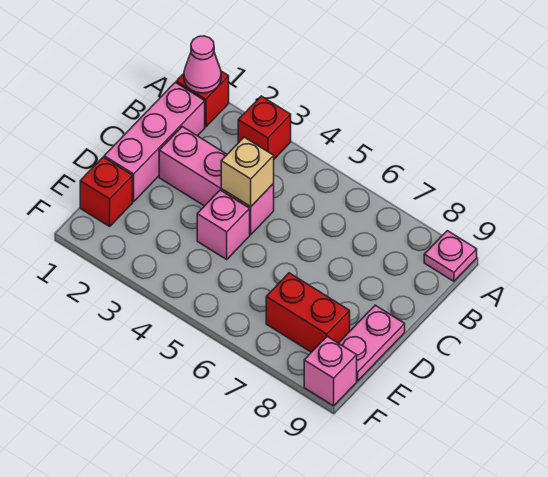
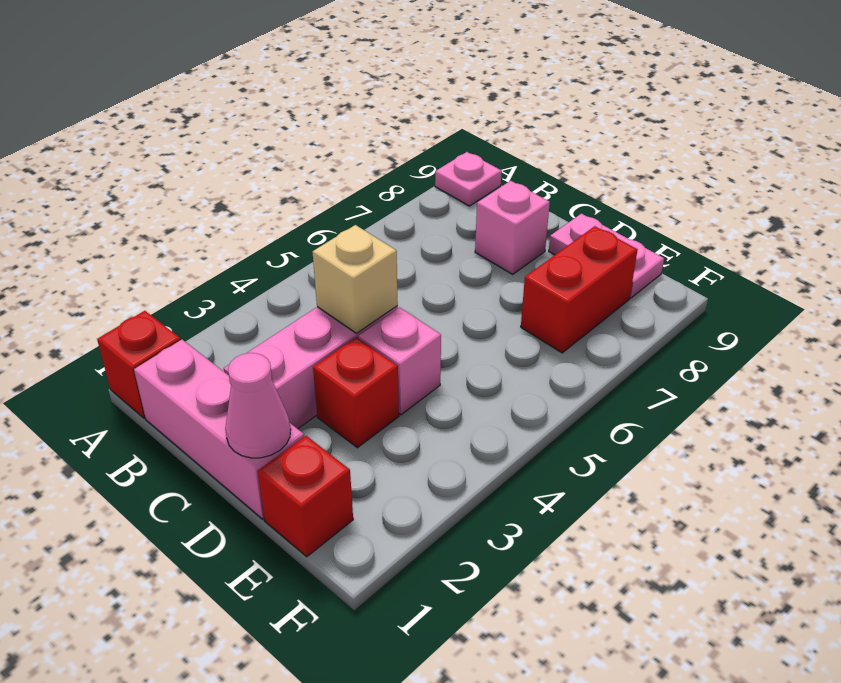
pink cone A1 level 2 -> pink cone D1 level 2
red brick A3 level 1 -> red brick D3 level 1
pink brick F9 level 1 -> pink brick C8 level 1

